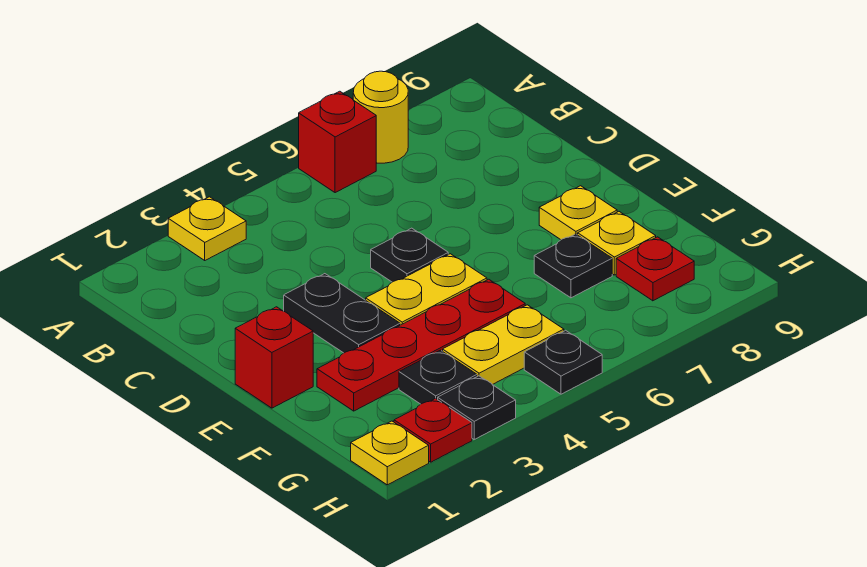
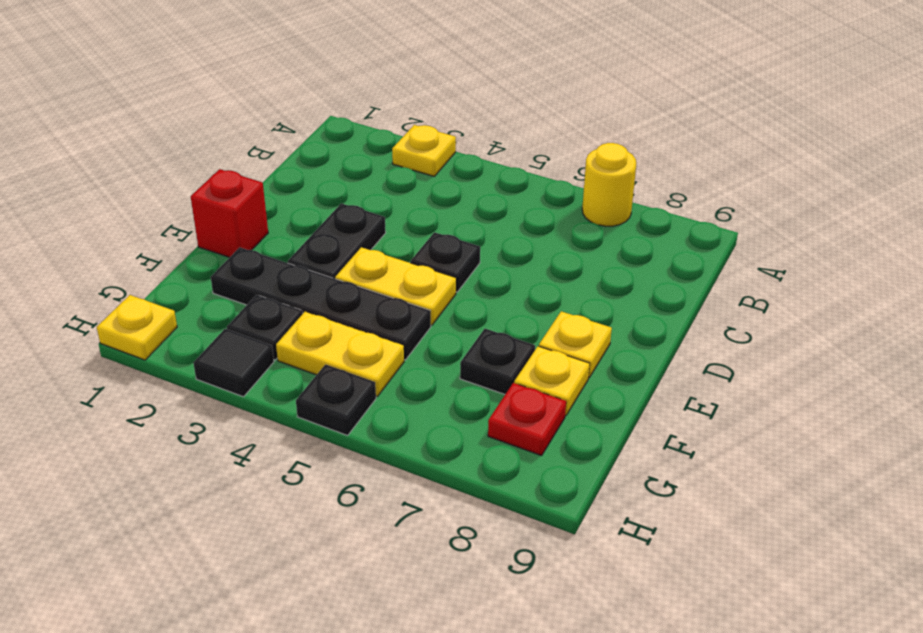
red brick A6 level 1 -> none
red plate F2:F5 level 1 -> black plate F2:F5 level 1
red plate H2 level 1 -> none
black plate H3 level 1 -> black tile H3 level 1

